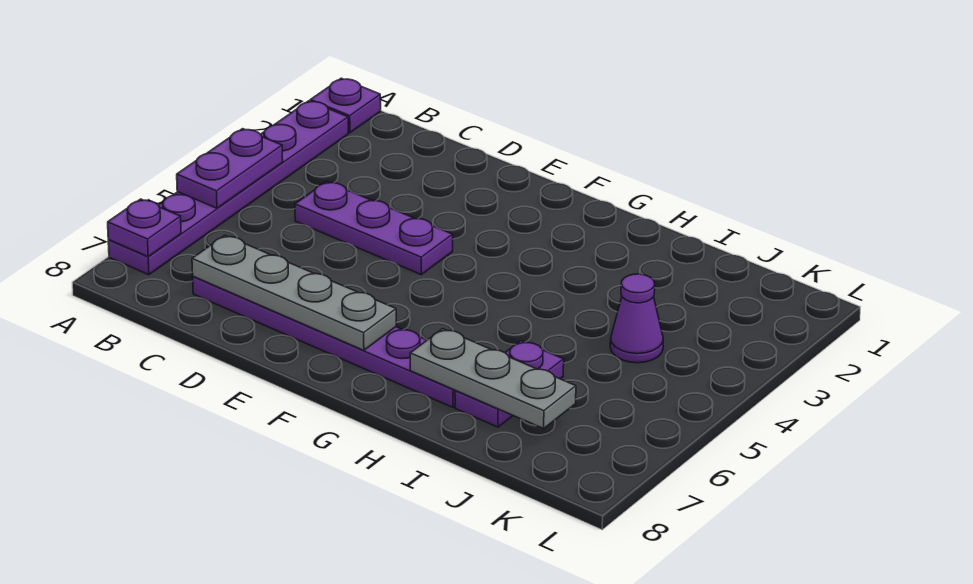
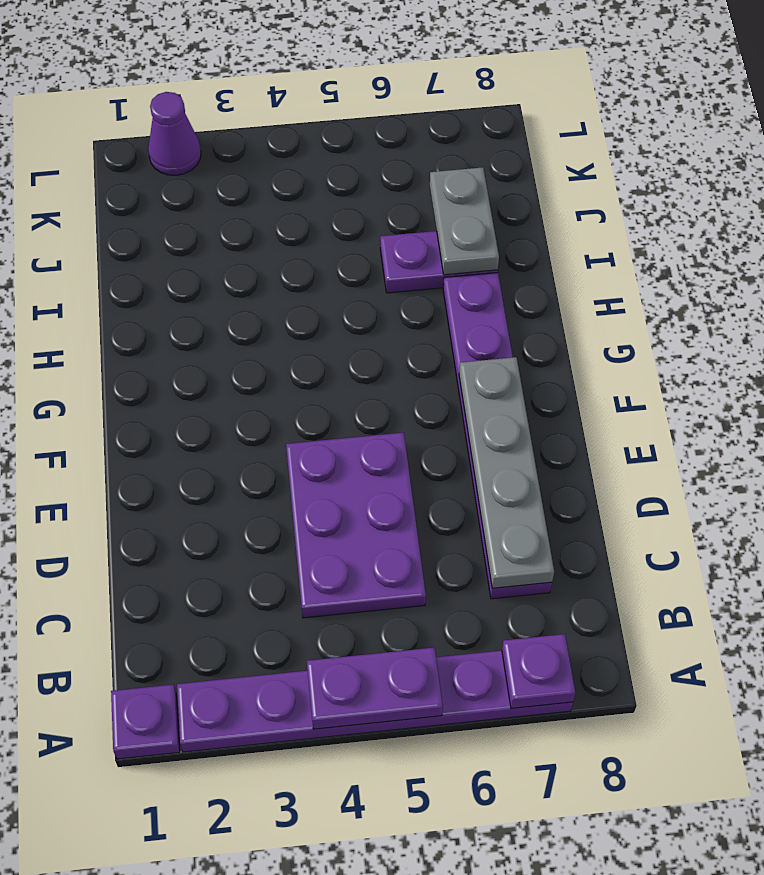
purple plate C4:E4 level 1 -> purple plate C4:E5 level 1
grey plate H7:J7 level 2 -> grey plate I7:J7 level 2
purple cone J4 level 1 -> purple cone L2 level 1

